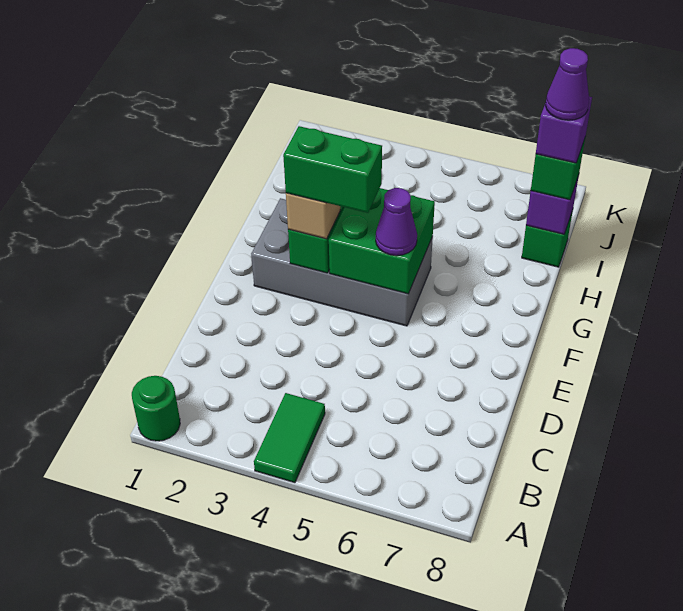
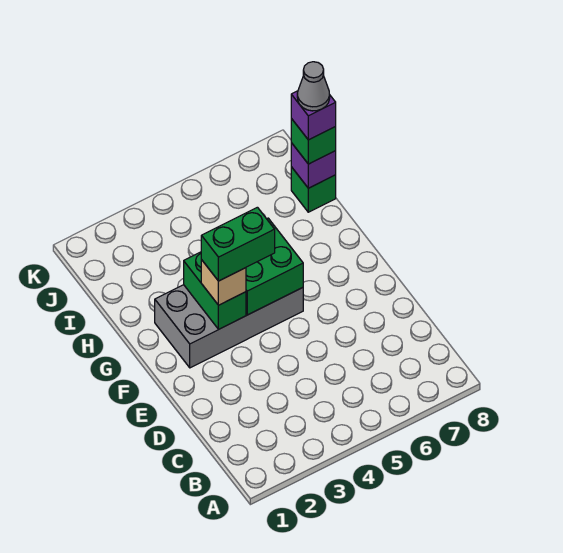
green round brick A1 level 1 -> none
green tile A4:B4 level 1 -> none
purple cone F5 level 3 -> none
purple cone I8 level 5 -> grey cone I8 level 5

